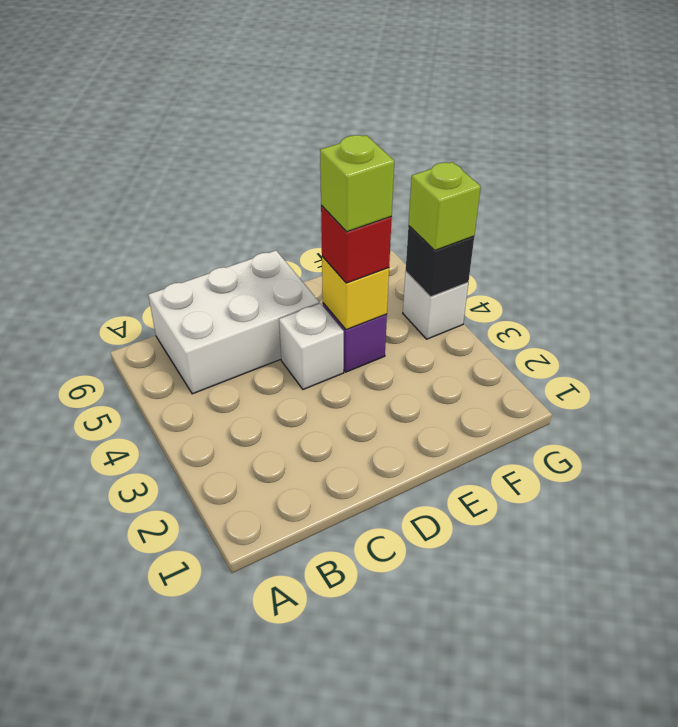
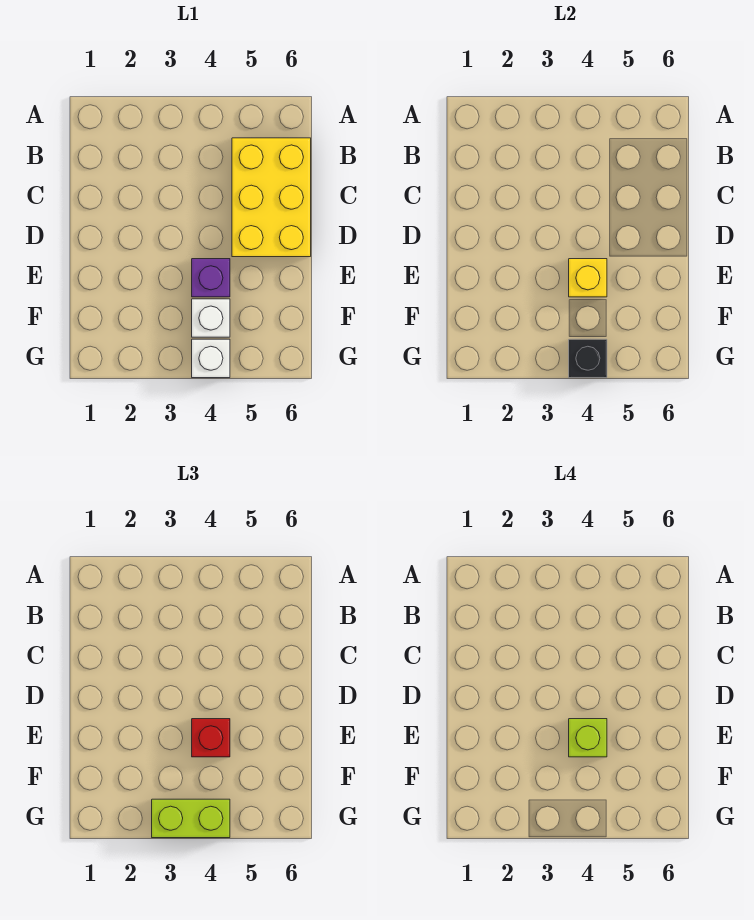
white brick B5:D6 level 1 -> yellow brick B5:D6 level 1
white brick D4 level 1 -> white brick F4 level 1
lime brick G4 level 3 -> lime brick G3:G4 level 3

